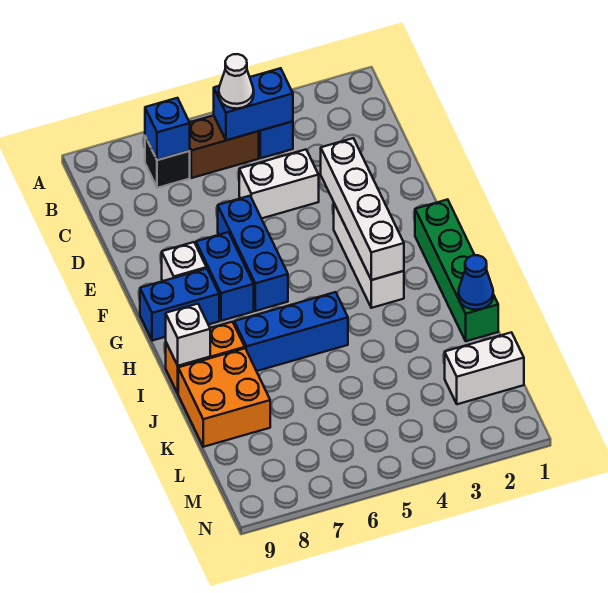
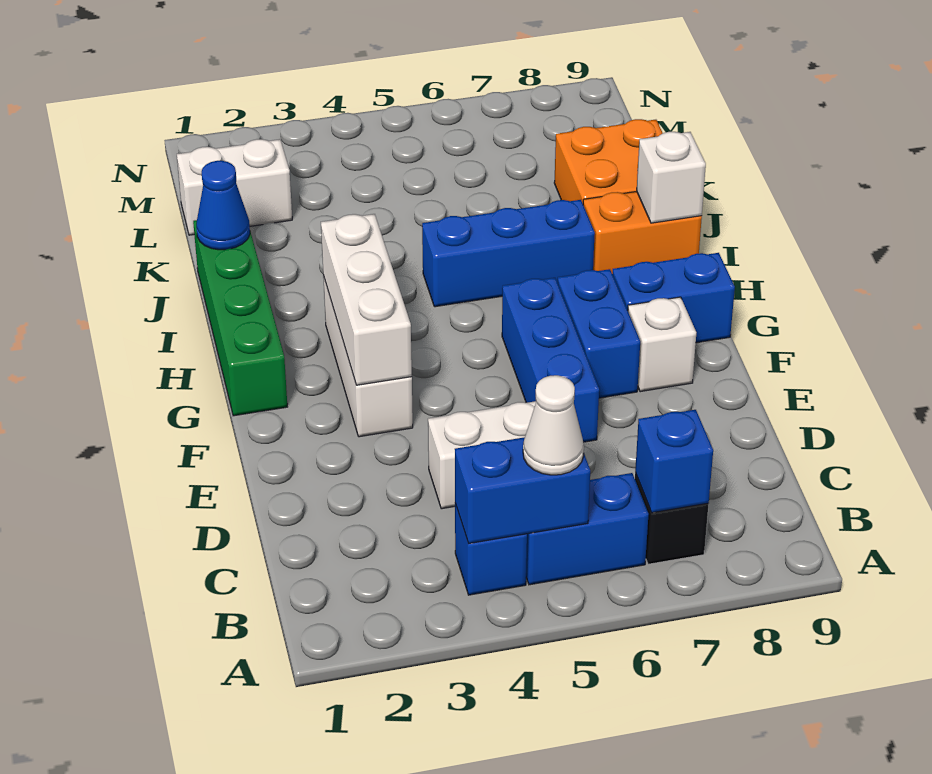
brown brick B5:B6 level 1 -> blue brick B5:B6 level 1
white brick E3:H3 level 2 -> white brick F3:H3 level 2

